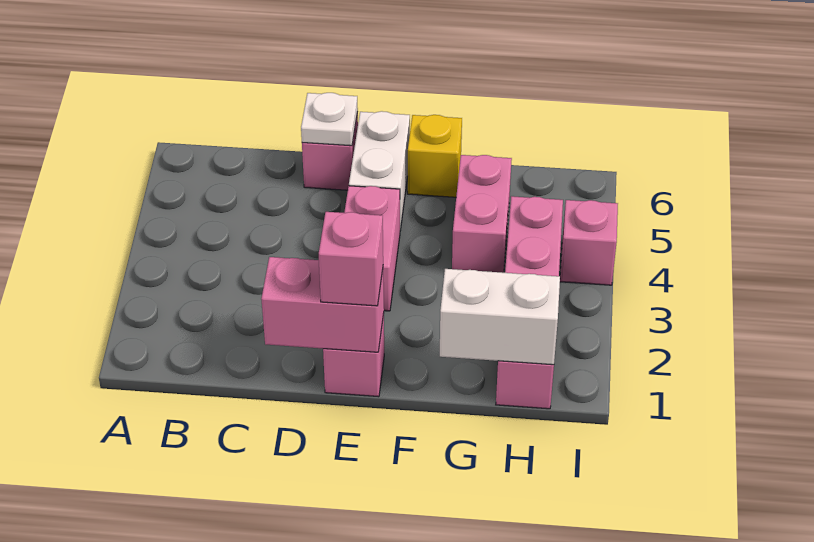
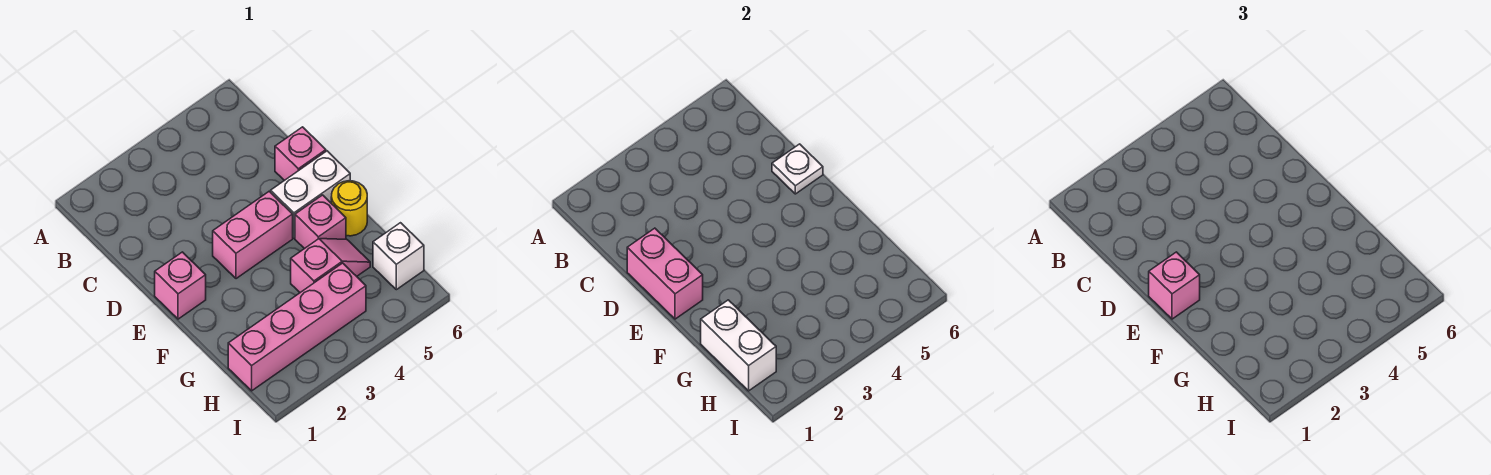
yellow brick F6 level 1 -> yellow round brick F6 level 1
pink brick G4:G5 level 1 -> pink slope G4:G5 level 1 top 4
none -> white brick H6 level 1
pink brick I4 level 1 -> pink brick F5 level 1

